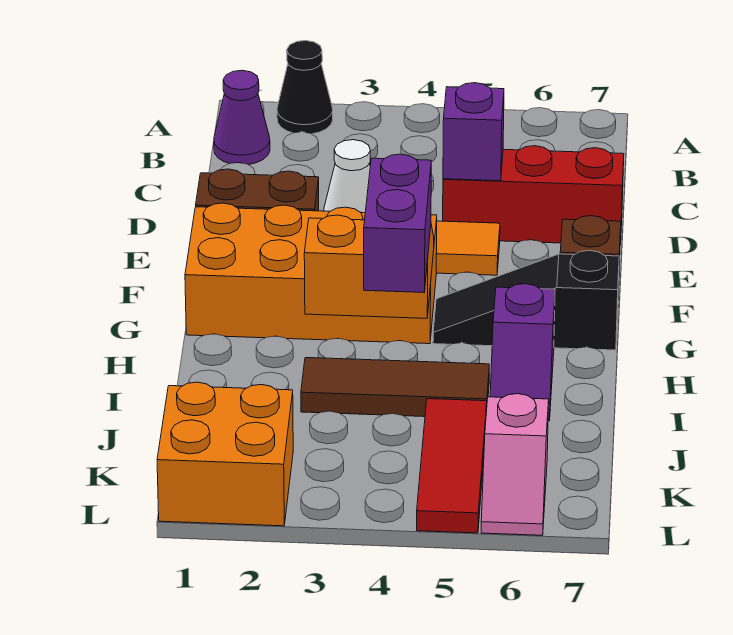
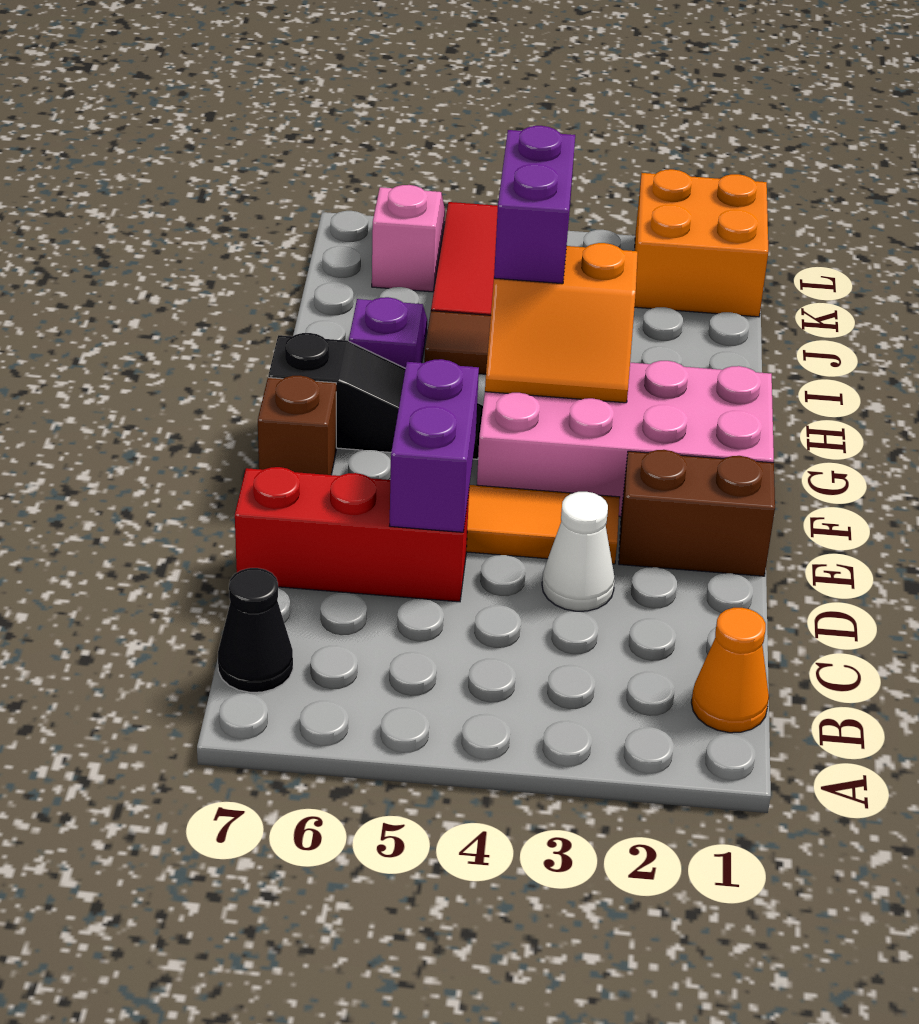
black cone A2 level 1 -> black cone B7 level 1
purple cone B1 level 1 -> orange cone B1 level 1
purple brick D5 level 2 -> purple brick D5:E5 level 2
orange brick F1:G4 level 1 -> pink brick F1:G4 level 1

